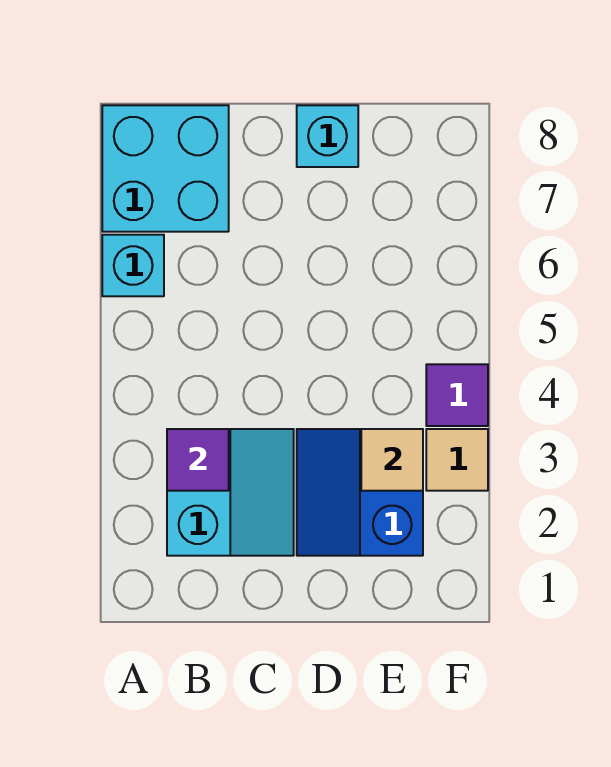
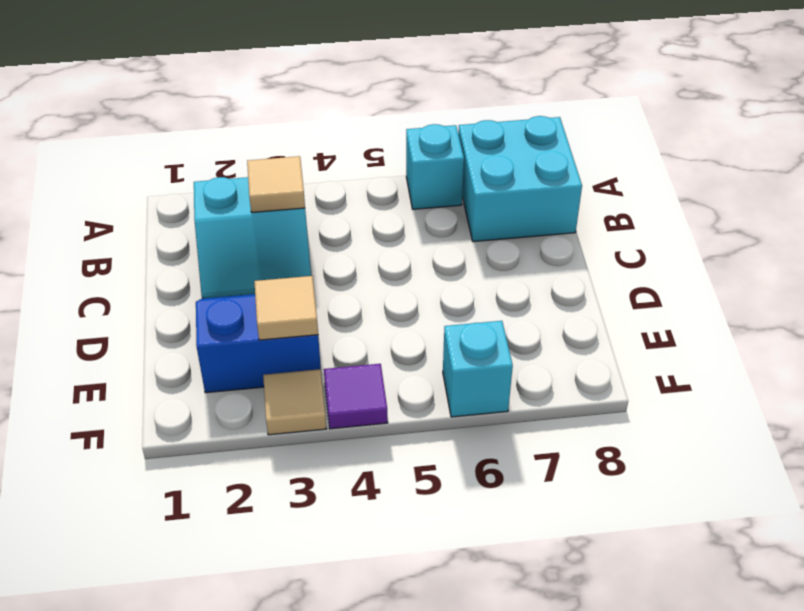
purple tile B3 level 2 -> tan tile B3 level 2
cyan brick D8 level 1 -> cyan brick F6 level 1

